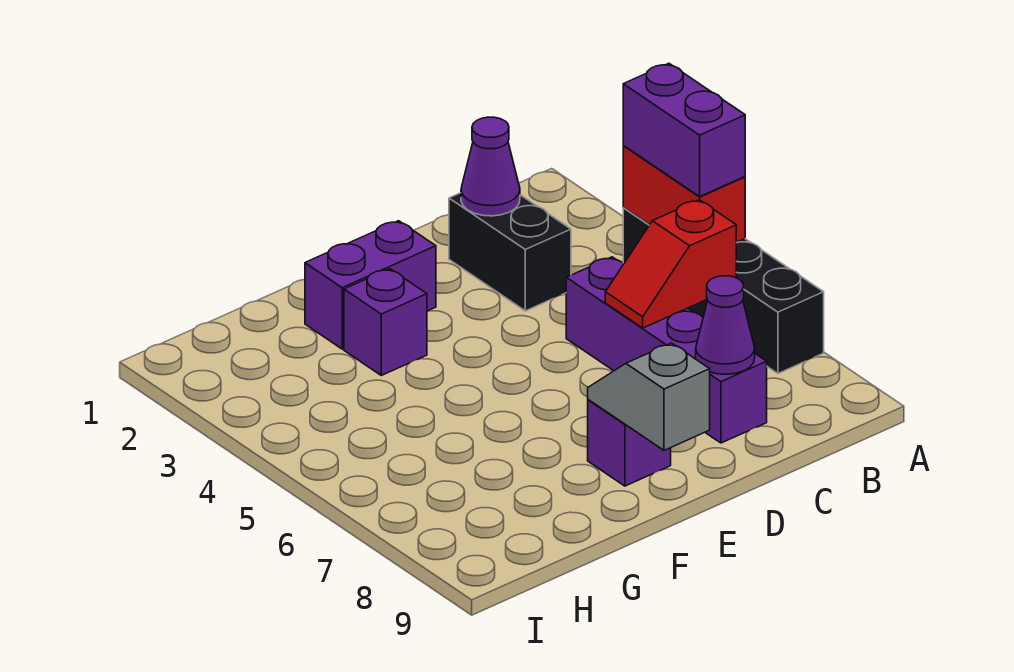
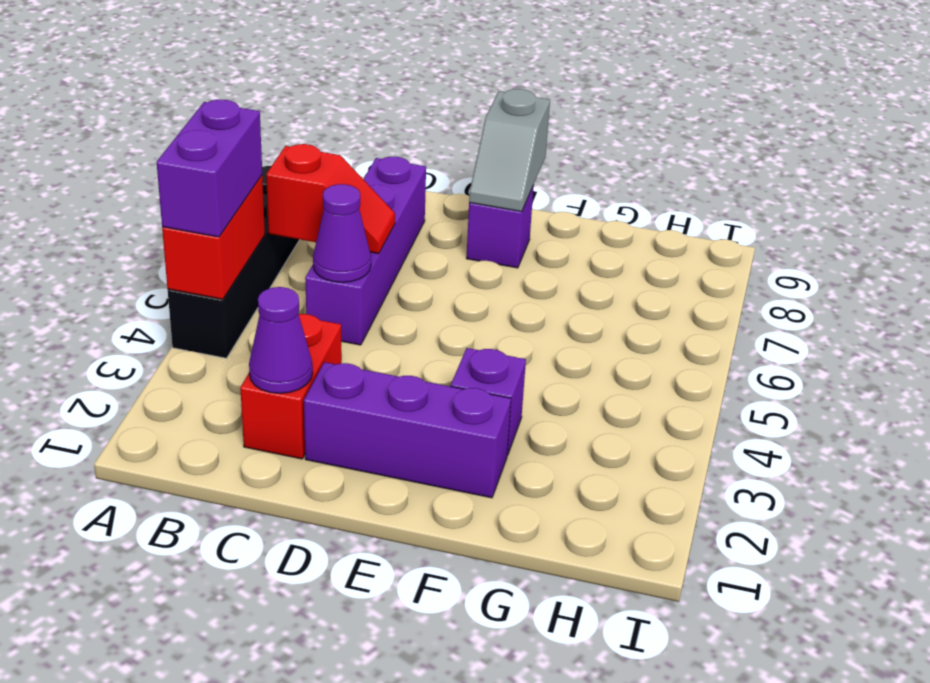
black brick C2:C3 level 1 -> red brick C2:C3 level 1
purple cone C8 level 2 -> purple cone C5 level 2
purple brick E2:F2 level 1 -> purple brick D2:F2 level 1

